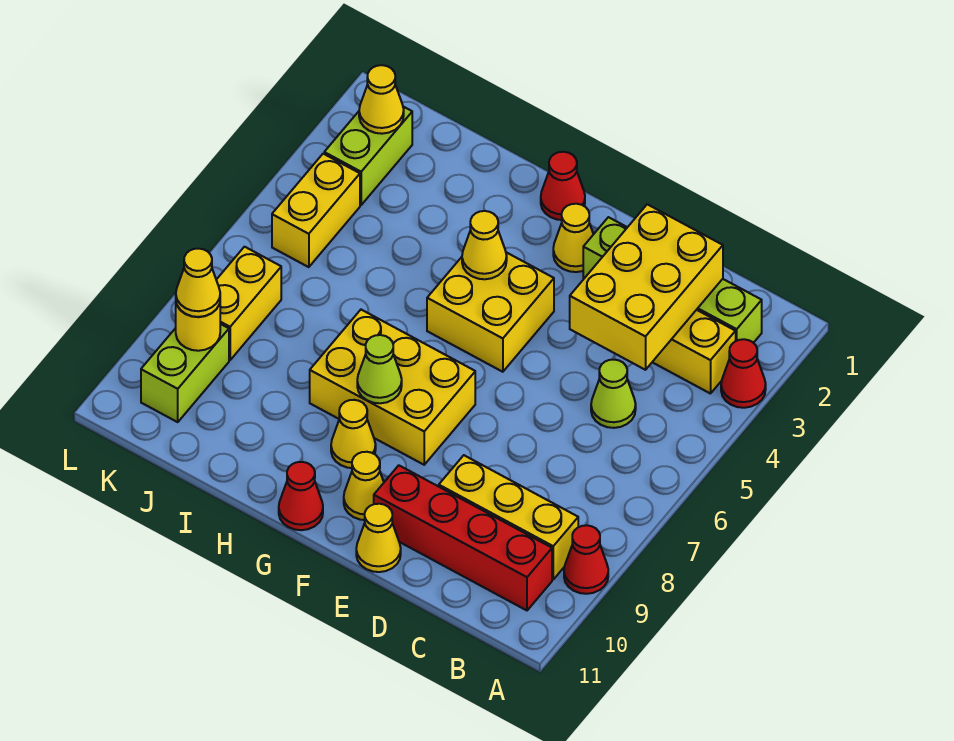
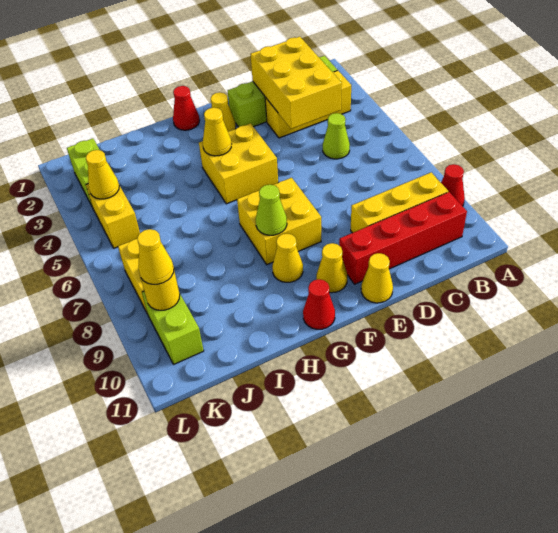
red cone A3 level 1 -> none
yellow brick F7:H8 level 1 -> yellow brick F7:G8 level 1
yellow cone K2 level 2 -> yellow cone K4 level 2

